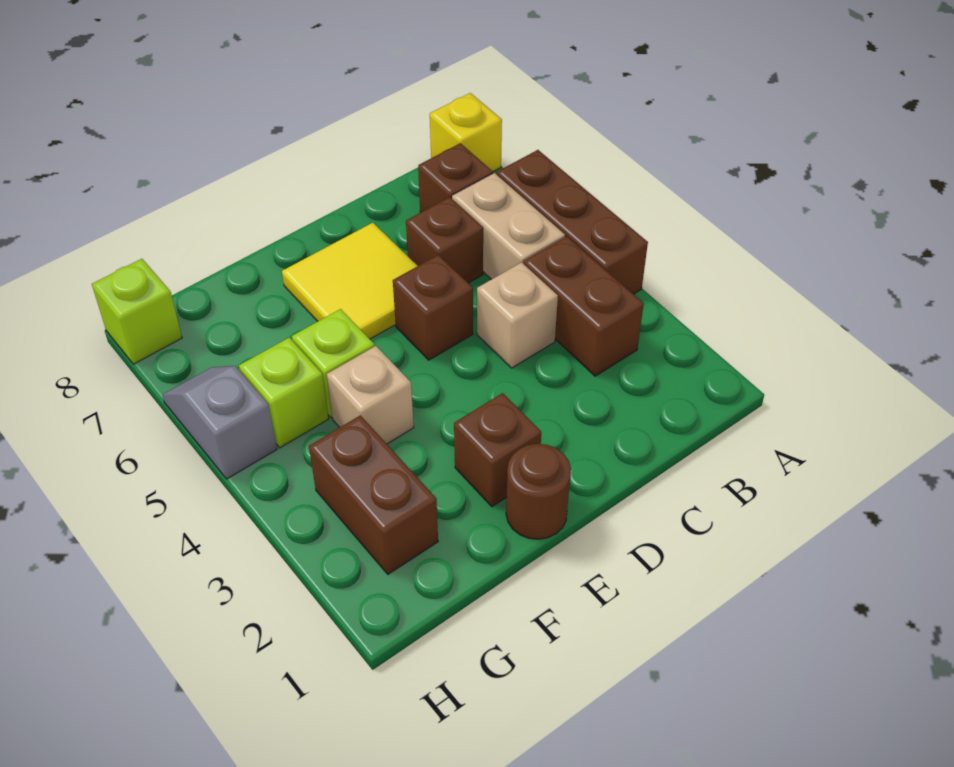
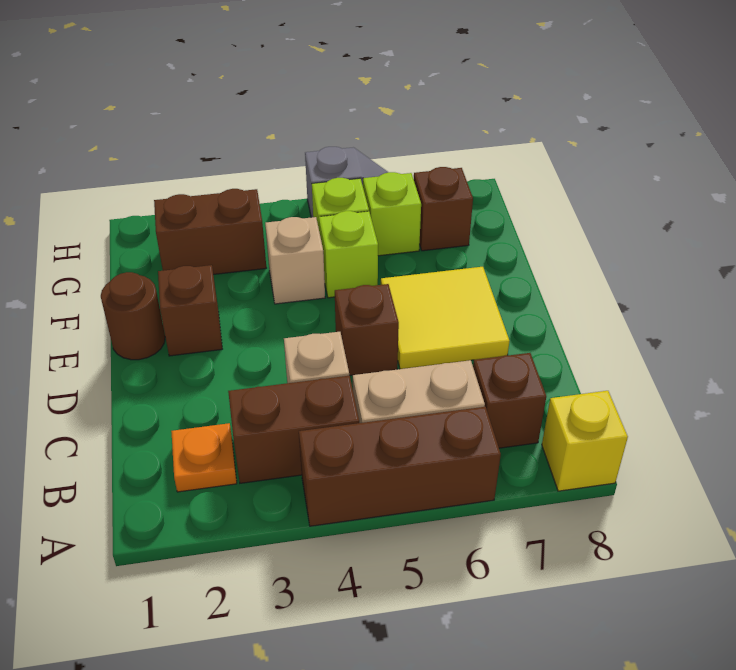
none -> orange plate B2 level 1
brown brick C6 level 1 -> brown brick G7 level 1
lime brick H8 level 1 -> lime brick G6 level 1

